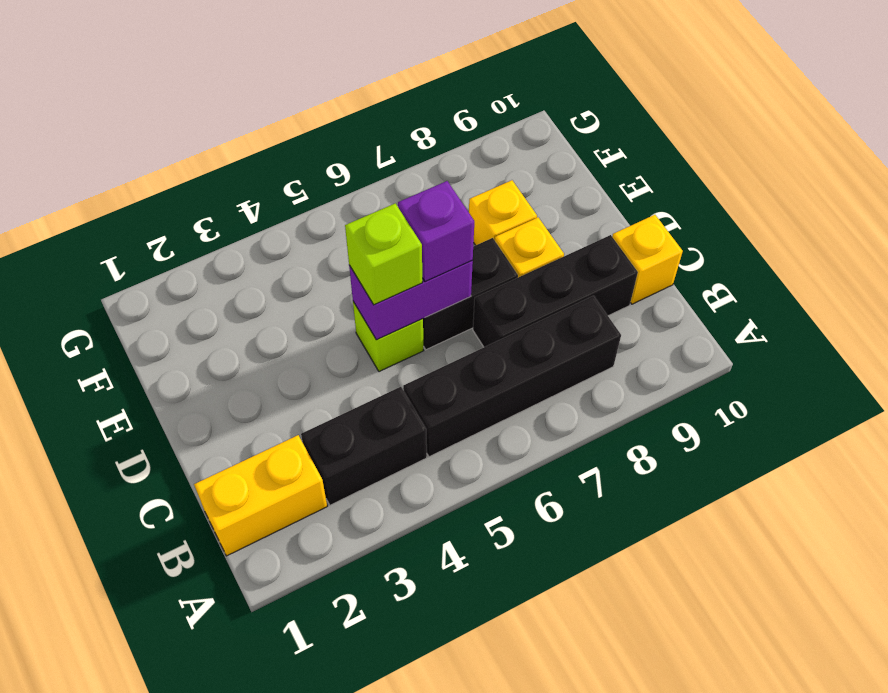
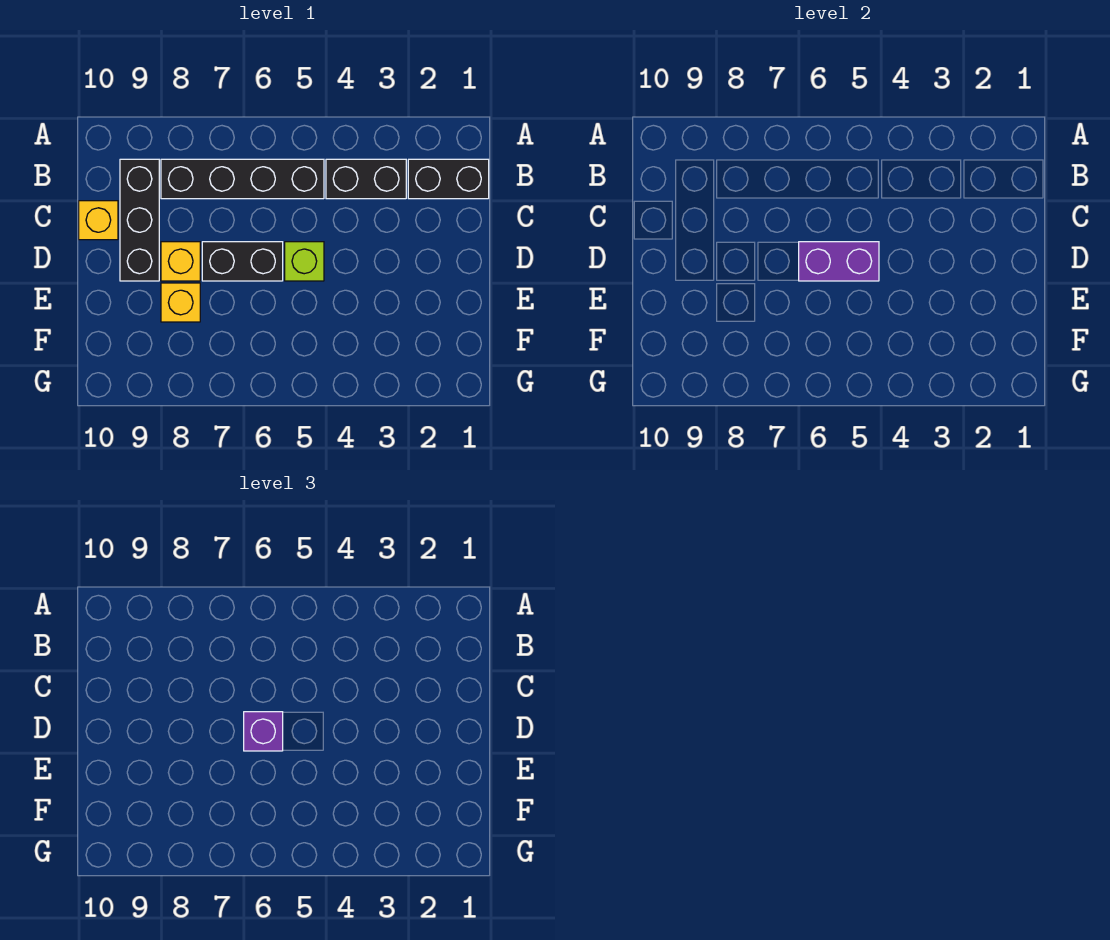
yellow brick B1:B2 level 1 -> black brick B1:B2 level 1
black brick C7:C9 level 1 -> black brick B9:D9 level 1
lime brick D5 level 3 -> none

